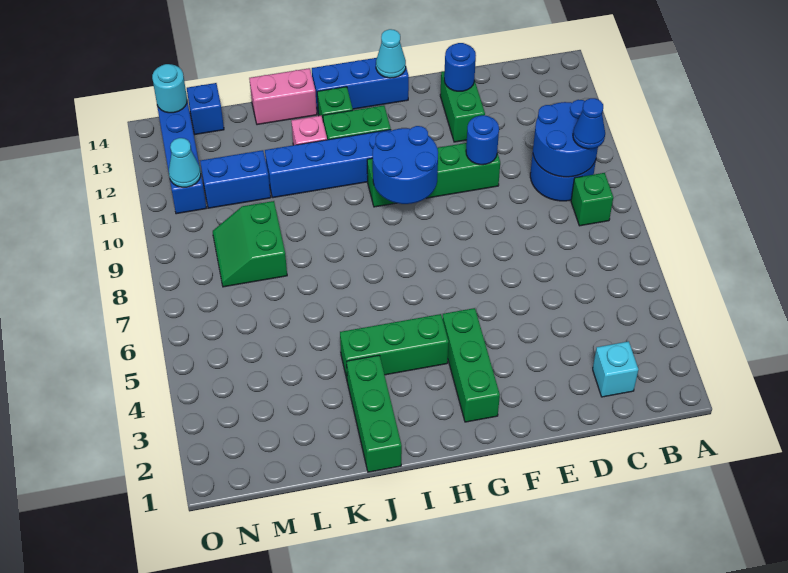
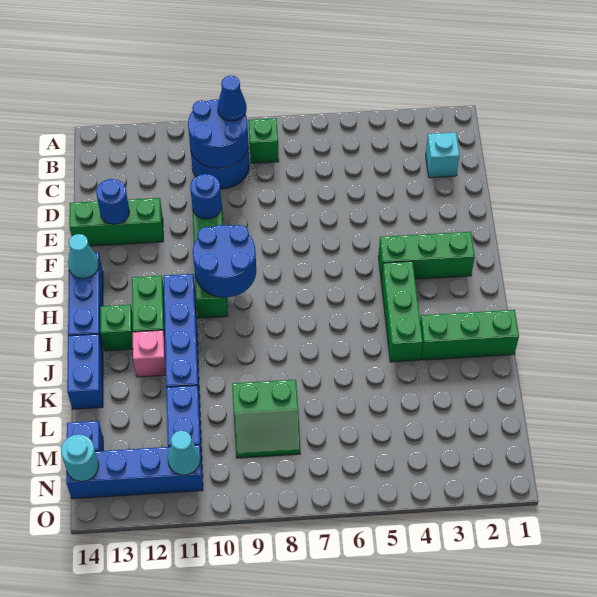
green brick E12:E13 level 1 -> green brick E12:E14 level 1
pink brick J14:K14 level 1 -> blue brick J14:K14 level 1

